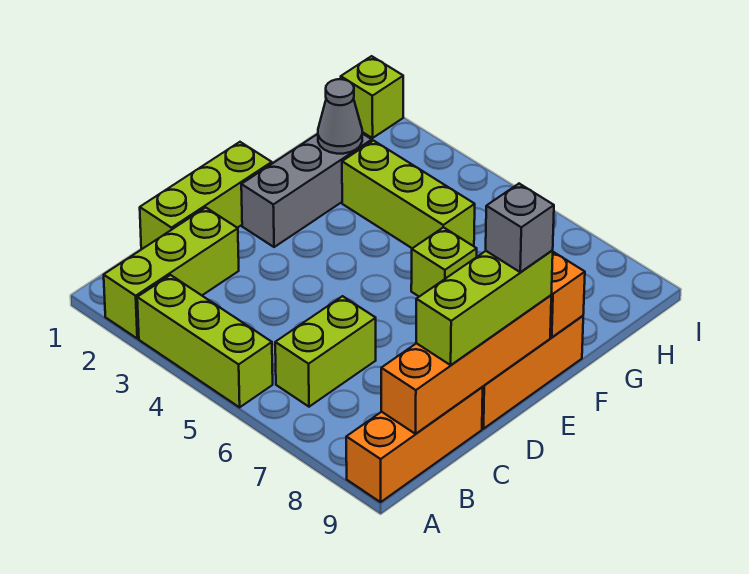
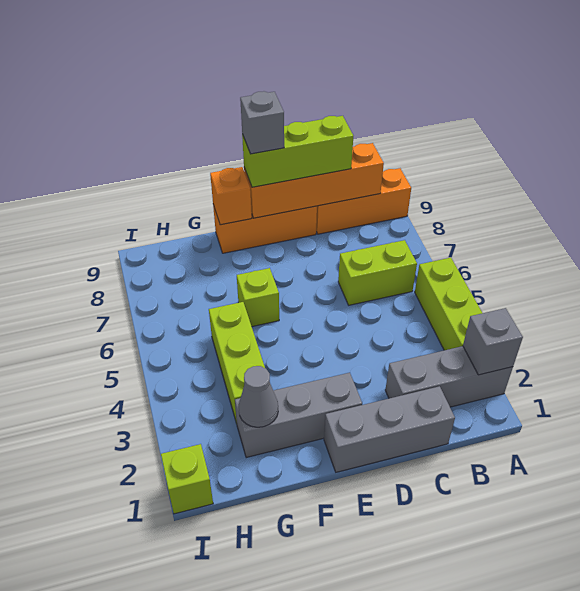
lime brick A2:C2 level 1 -> grey brick A2:C2 level 1
none -> grey brick A2 level 2
lime brick C1:E1 level 1 -> grey brick C1:E1 level 1

